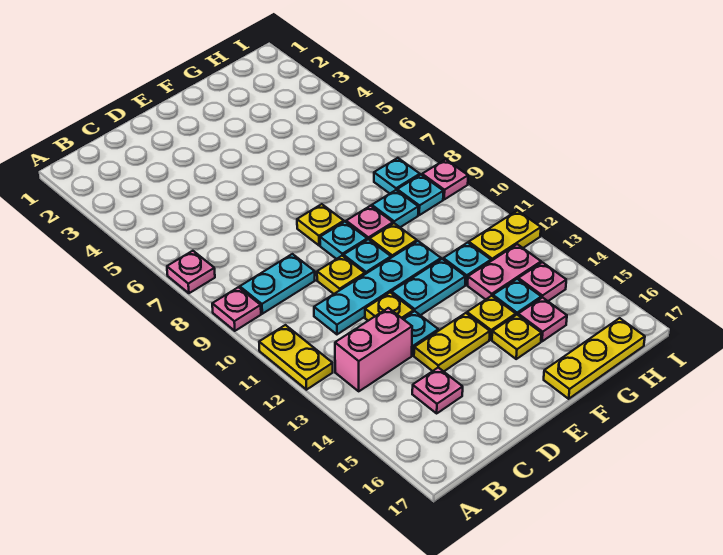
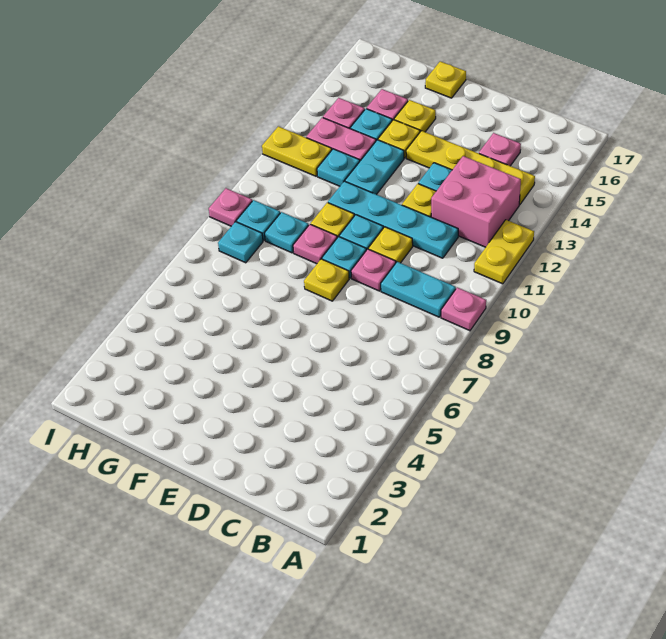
pink plate A7 level 1 -> pink plate D9 level 1
pink brick B13:C13 level 1 -> pink brick B12:C13 level 1
yellow plate D14:E14 level 1 -> yellow plate B14:E14 level 1
cyan plate E12:F12 level 1 -> cyan plate F12:F13 level 1
yellow plate F17:H17 level 1 -> yellow plate F17 level 1

